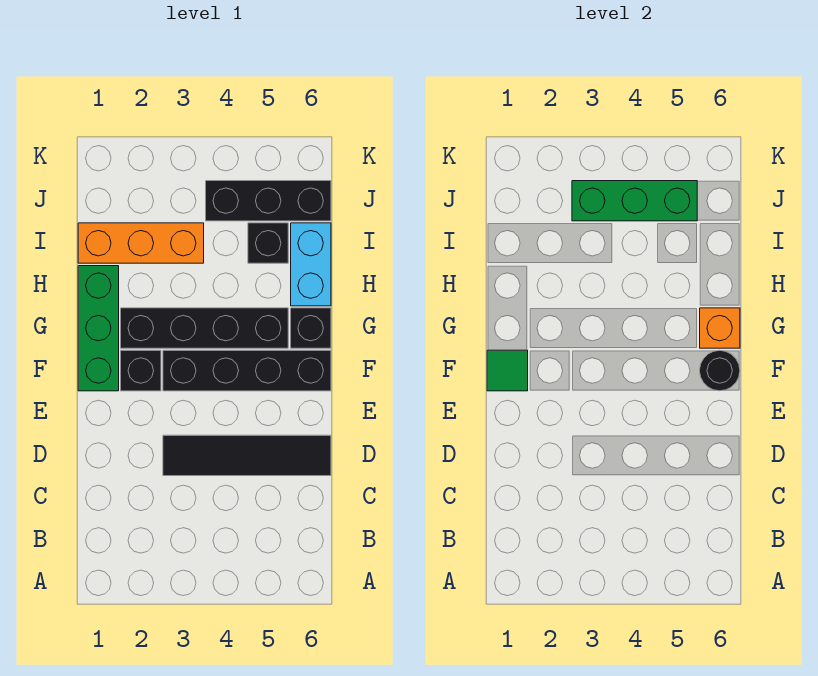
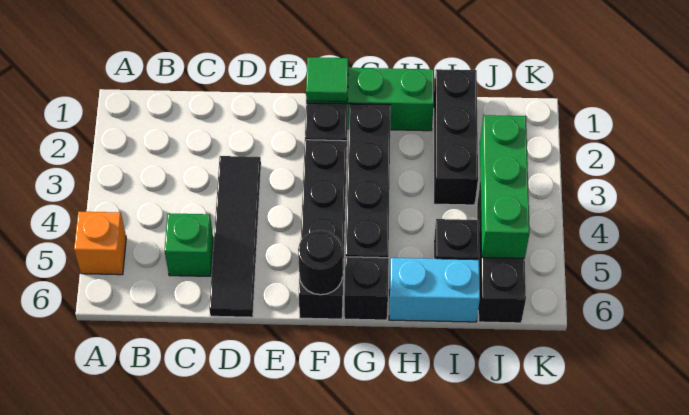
none -> green brick C5 level 1
orange brick G6 level 2 -> orange brick A5 level 1
orange brick I1:I3 level 1 -> black brick I1:I3 level 1

